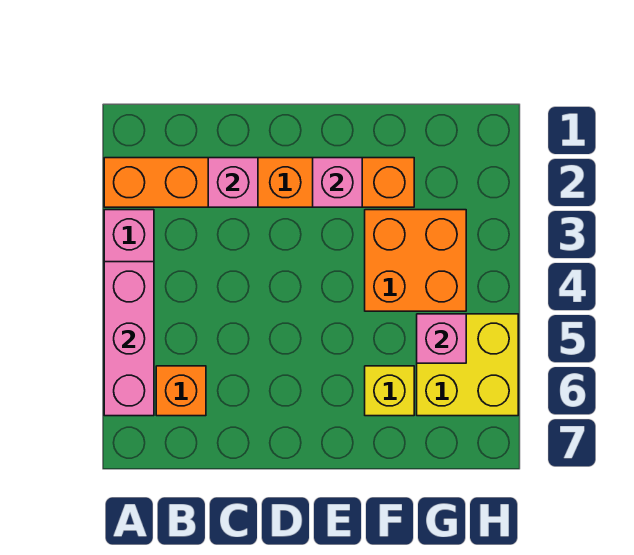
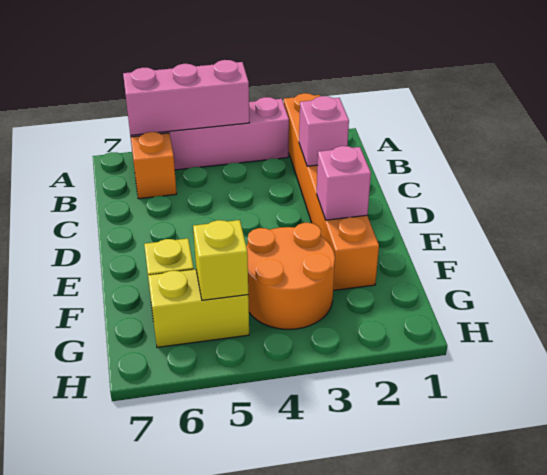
orange brick F3:G4 level 1 -> orange round brick F3:G4 level 1
yellow brick G5:H6 level 1 -> yellow brick G5:G6 level 1
pink brick G5 level 2 -> yellow brick G5 level 2

